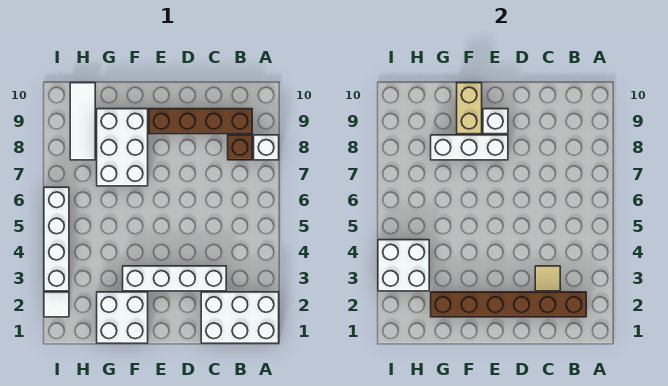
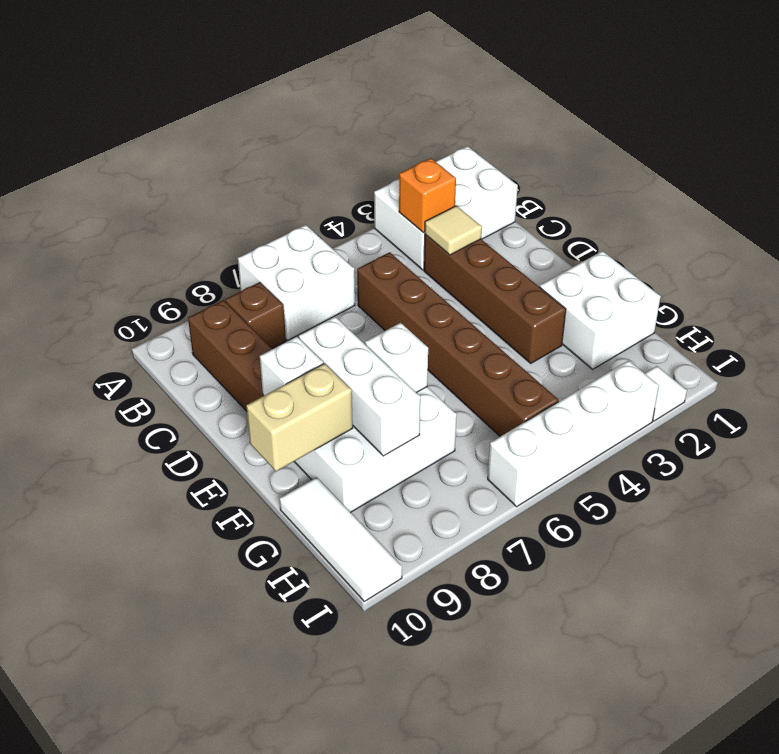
white brick A1:C2 level 1 -> white brick A1:B3 level 1
white brick A8 level 1 -> white brick F7 level 2
brown brick B2:G2 level 2 -> brown brick C5:H5 level 1
none -> orange brick B3 level 2
white brick C3:F3 level 1 -> brown brick C3:F3 level 1
white brick H3:I4 level 2 -> white brick A6:B7 level 1
white tile H8:H10 level 1 -> white tile G10:I10 level 1

